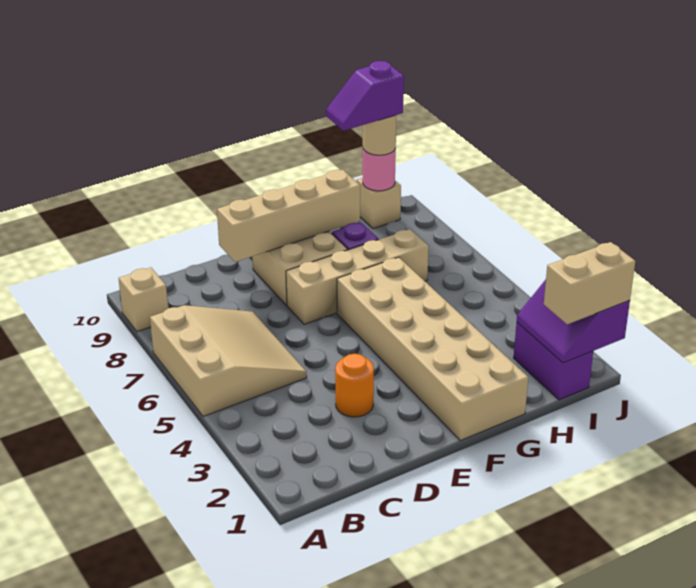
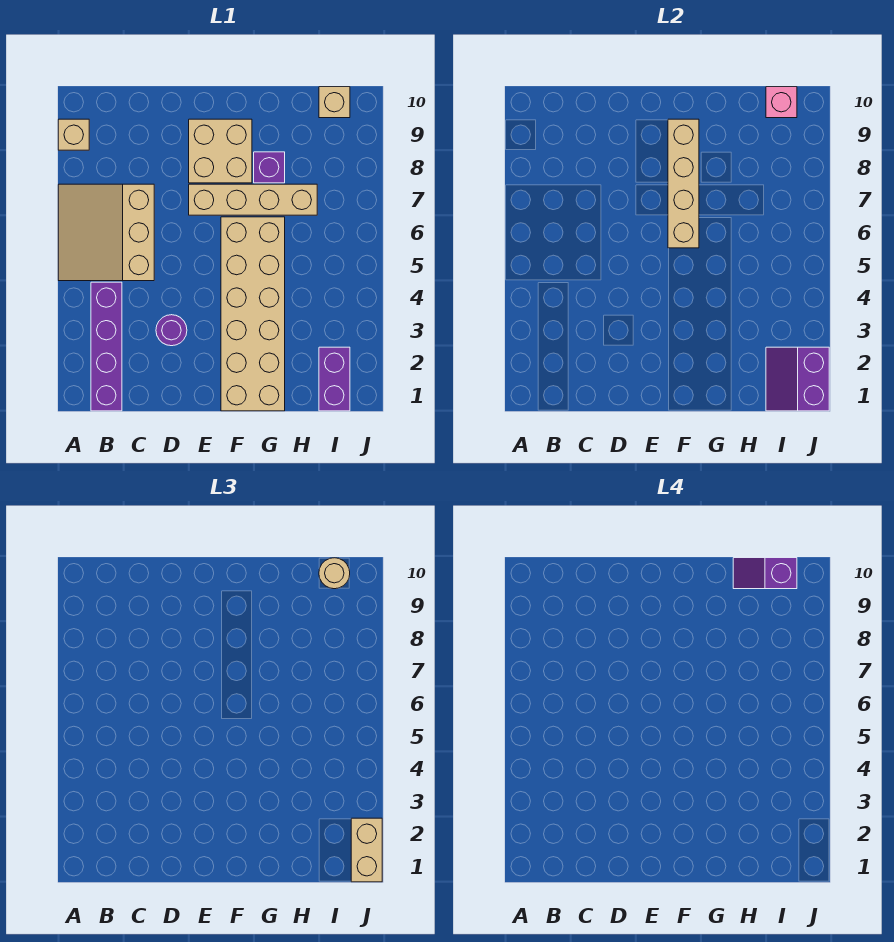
tan slope A5:C7 level 1 top A -> tan slope A5:C7 level 1 top C
none -> purple brick B1:B4 level 1
orange round brick D3 level 1 -> purple round brick D3 level 1
tan brick D9:G9 level 2 -> tan brick F6:F9 level 2
tan brick I1:J1 level 3 -> tan brick J1:J2 level 3
pink round brick I10 level 2 -> pink brick I10 level 2

